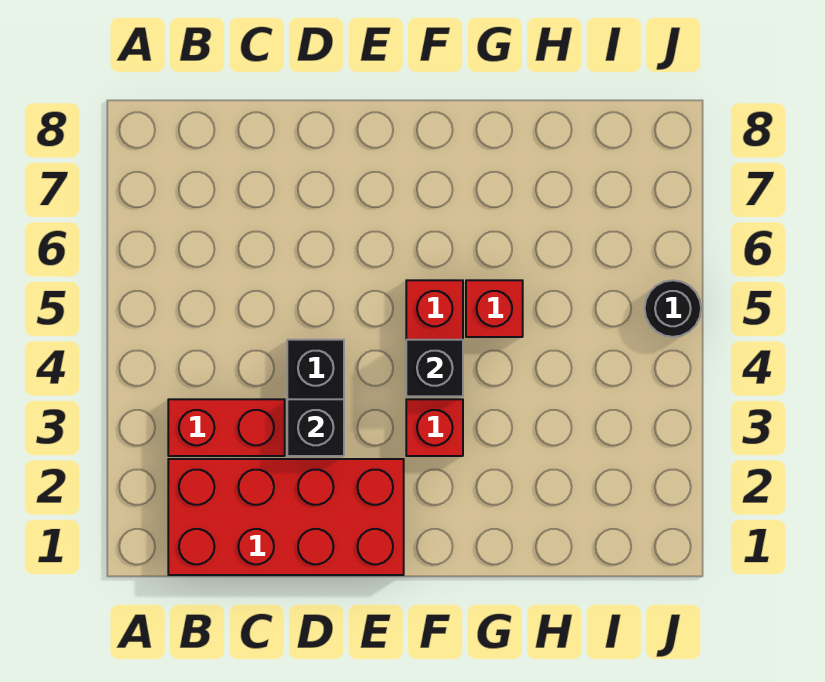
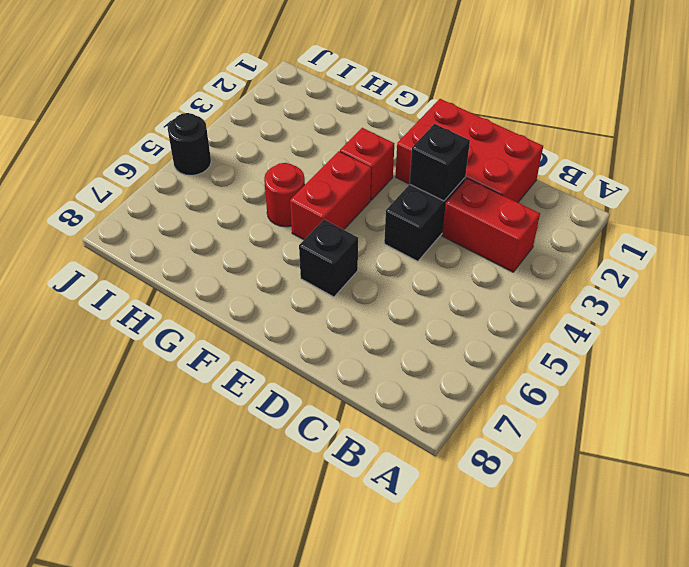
red brick B1:E2 level 1 -> red brick C1:E2 level 1
black brick F4 level 2 -> black brick E6 level 1
red brick G5 level 1 -> red round brick G5 level 1

